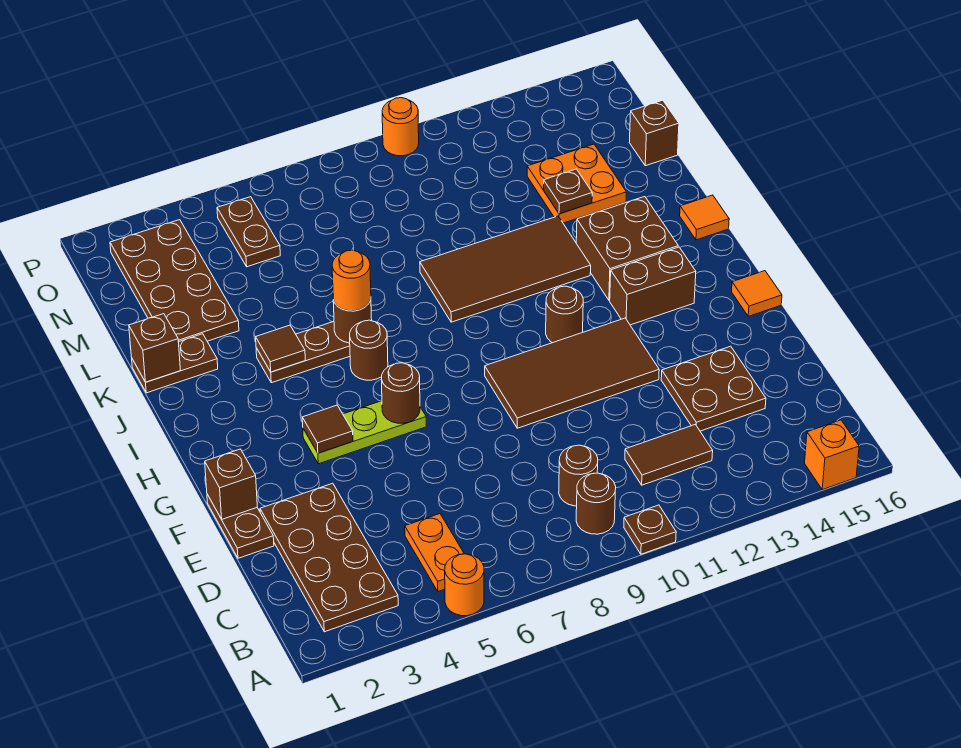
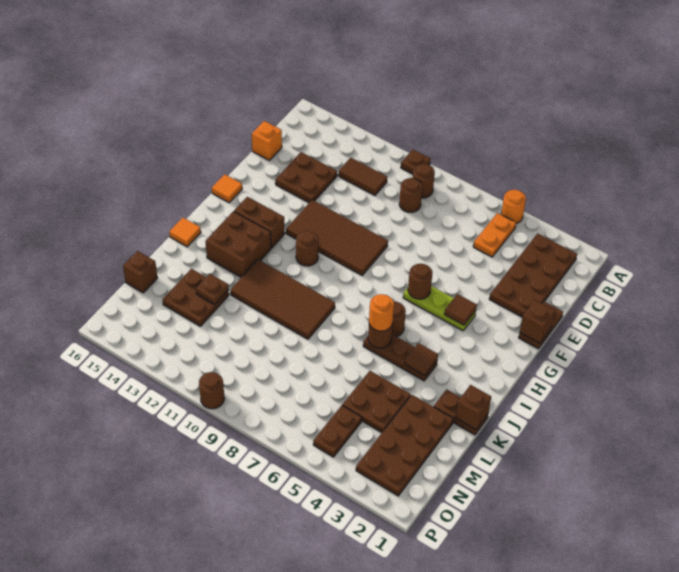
orange brick A15 level 1 -> orange brick D16 level 1
none -> brown plate L4:M5 level 1
orange plate L13:M14 level 1 -> brown plate L13:M14 level 1
orange round brick P10 level 1 -> brown round brick P10 level 1

